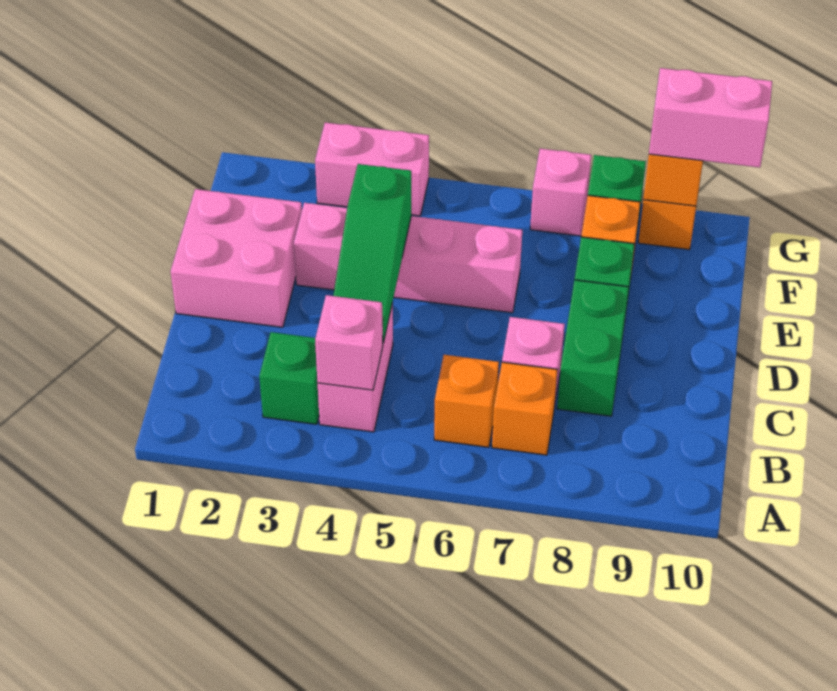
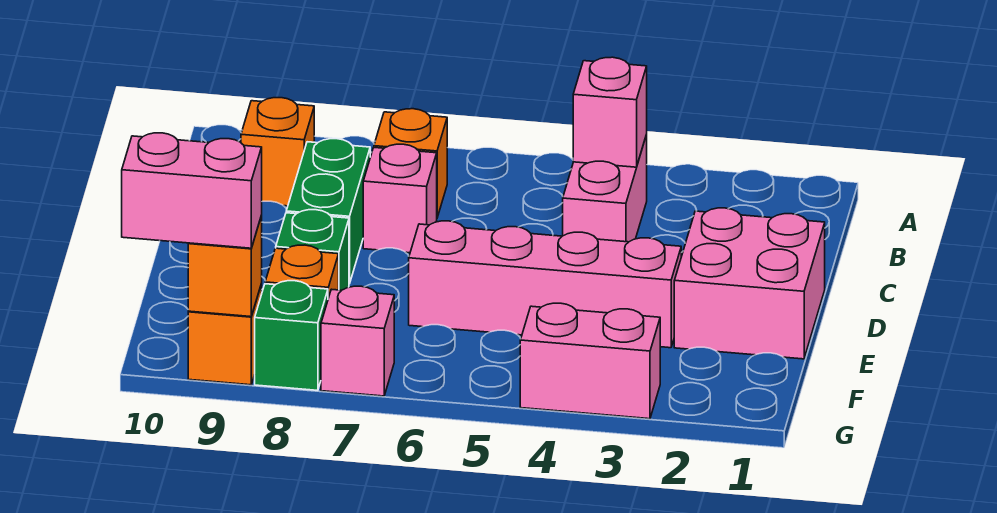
green brick B3 level 1 -> none
orange brick B6 level 1 -> orange brick B9 level 1
green slope C4:E4 level 2 top E -> none

